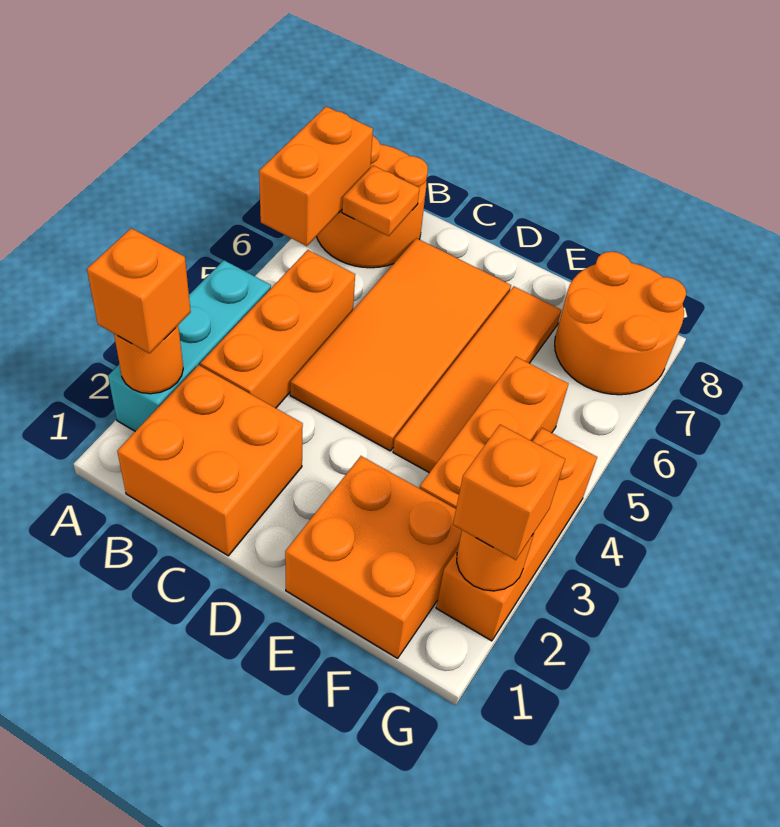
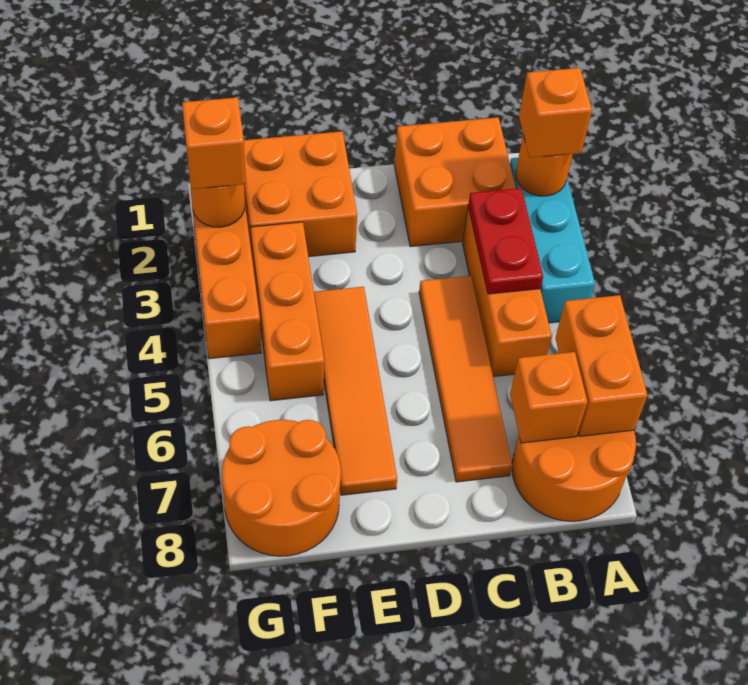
none -> red plate B3:B4 level 2
orange plate B7 level 2 -> orange brick B7 level 2
orange tile C4:D7 level 1 -> orange tile C4:C7 level 1

